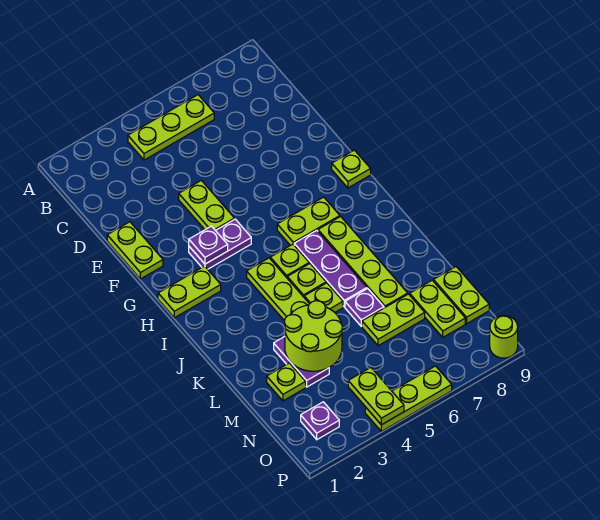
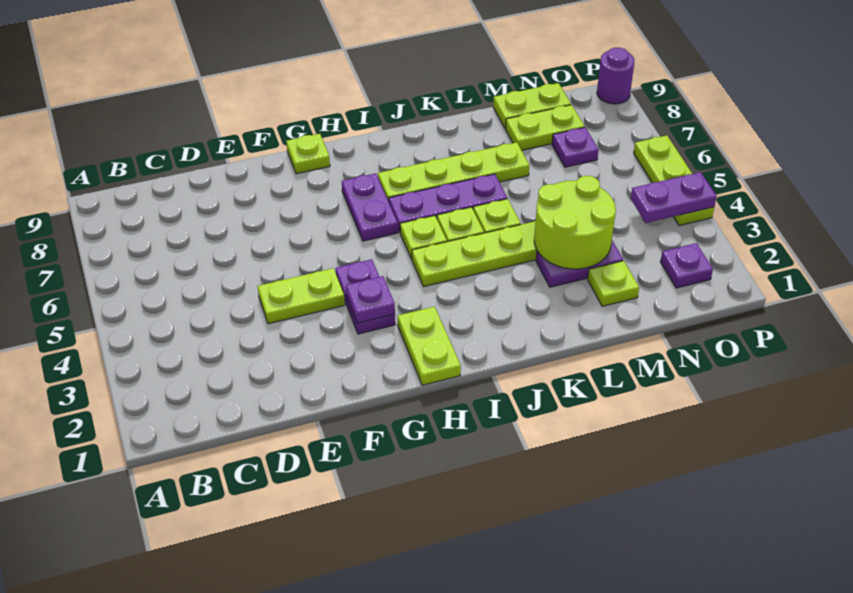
lime plate B4:B6 level 1 -> none
lime plate E1:F1 level 1 -> none
lime plate H6:H7 level 1 -> purple plate H6:H7 level 1
purple plate L6 level 1 -> purple plate N7 level 1
lime plate M6:M7 level 1 -> none
lime plate O4:P4 level 2 -> purple plate O4:P4 level 2
lime round brick P9 level 1 -> purple round brick P9 level 1

